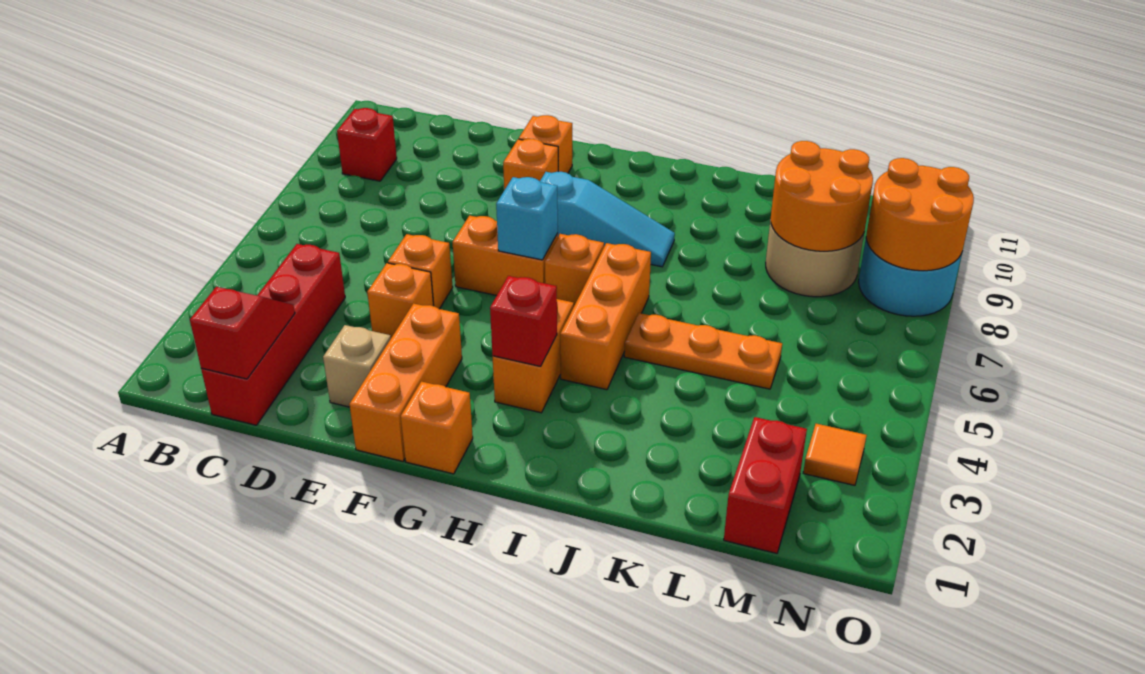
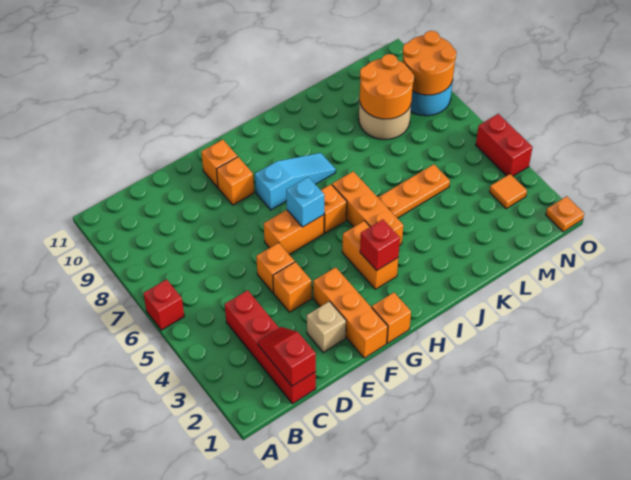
red brick B9 level 1 -> red brick A6 level 1
red brick M1:M2 level 1 -> red brick O4:O5 level 1
none -> orange plate O1 level 1

